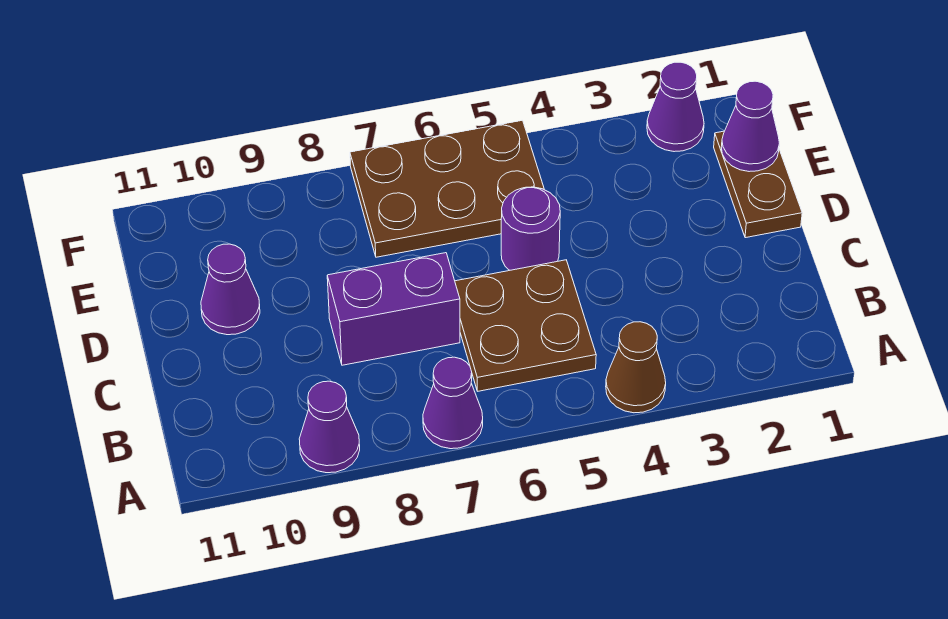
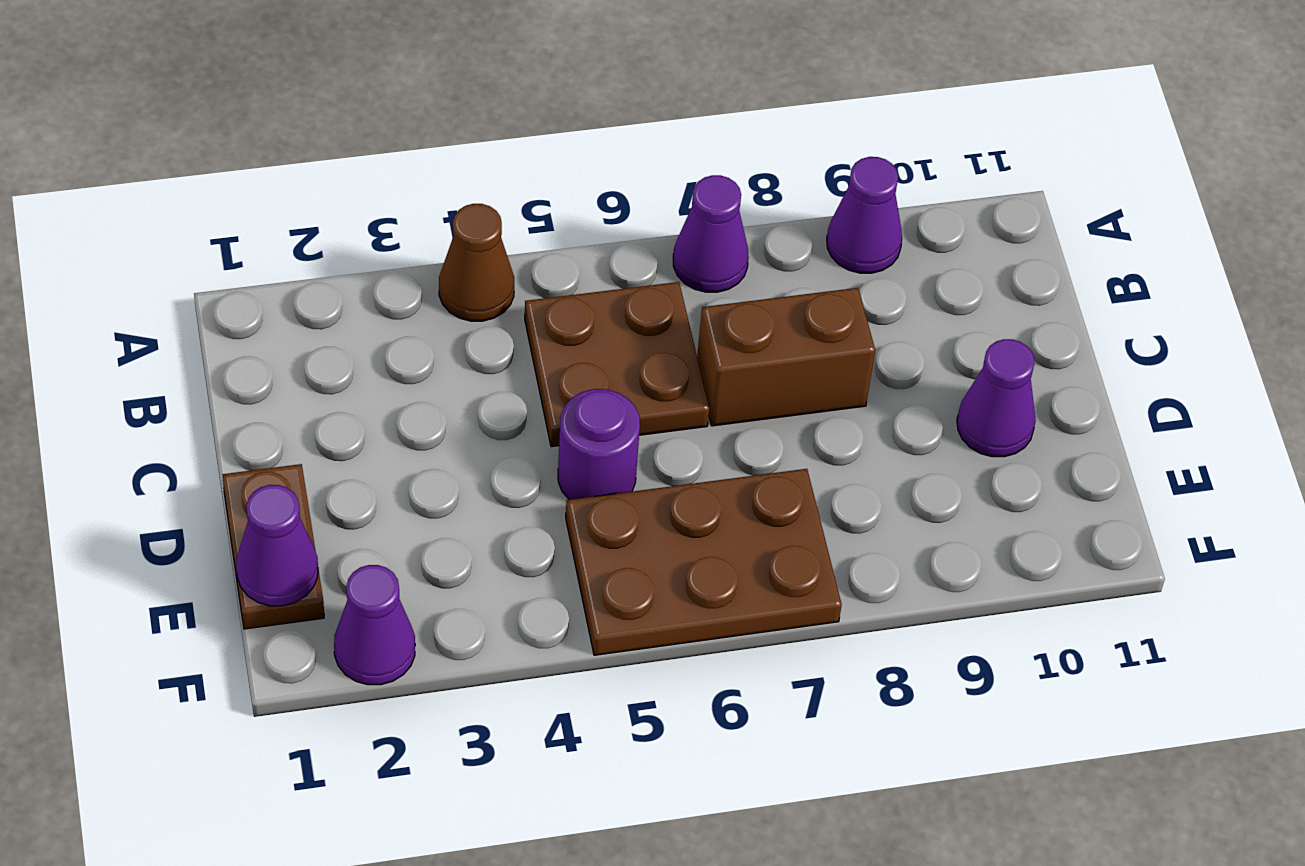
purple brick C7:C8 level 1 -> brown brick C7:C8 level 1

